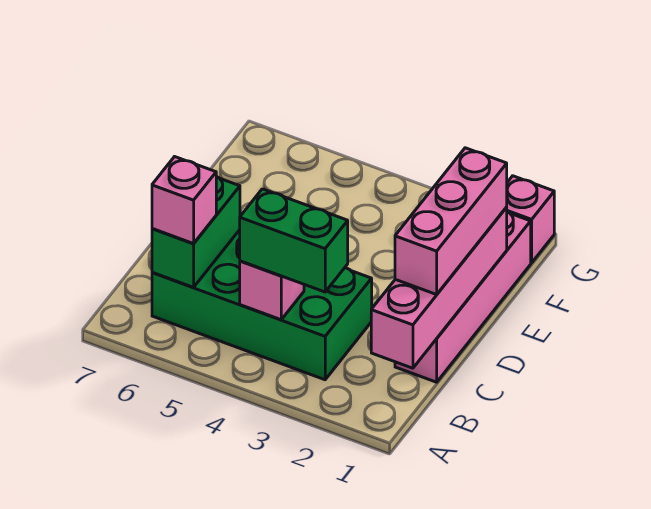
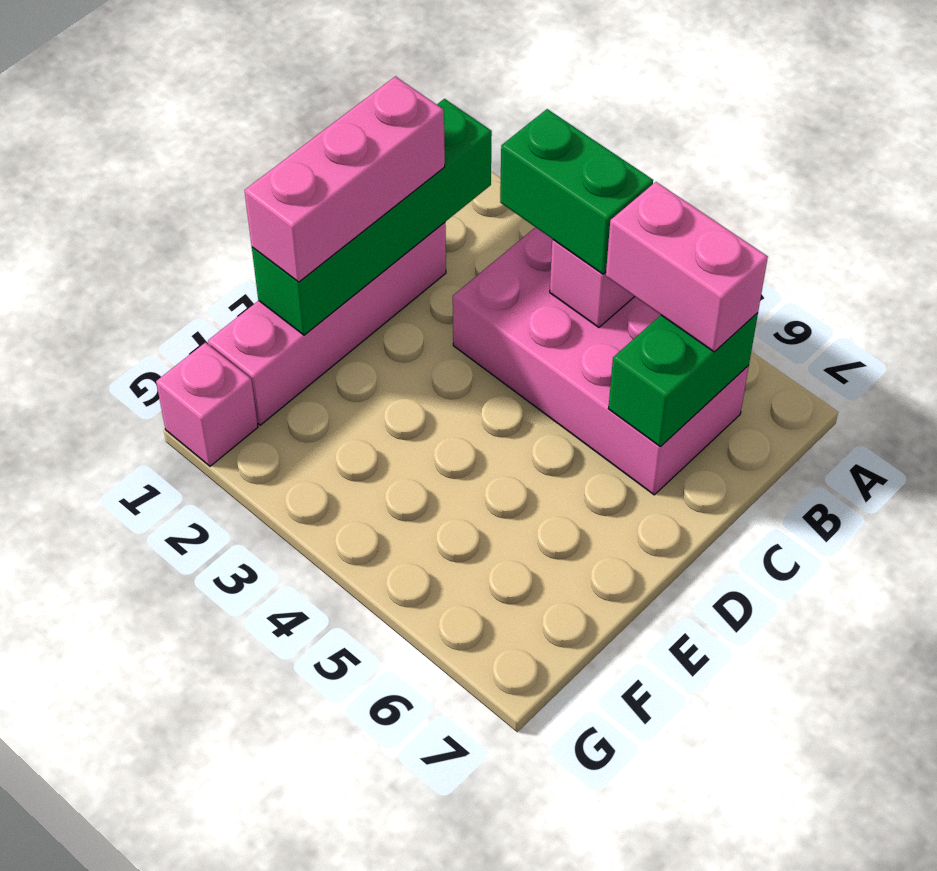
pink brick B1:E1 level 2 -> green brick B1:E1 level 2
green brick B3:C6 level 1 -> pink brick B3:C6 level 1
pink brick B6 level 3 -> pink brick B5:B6 level 3

